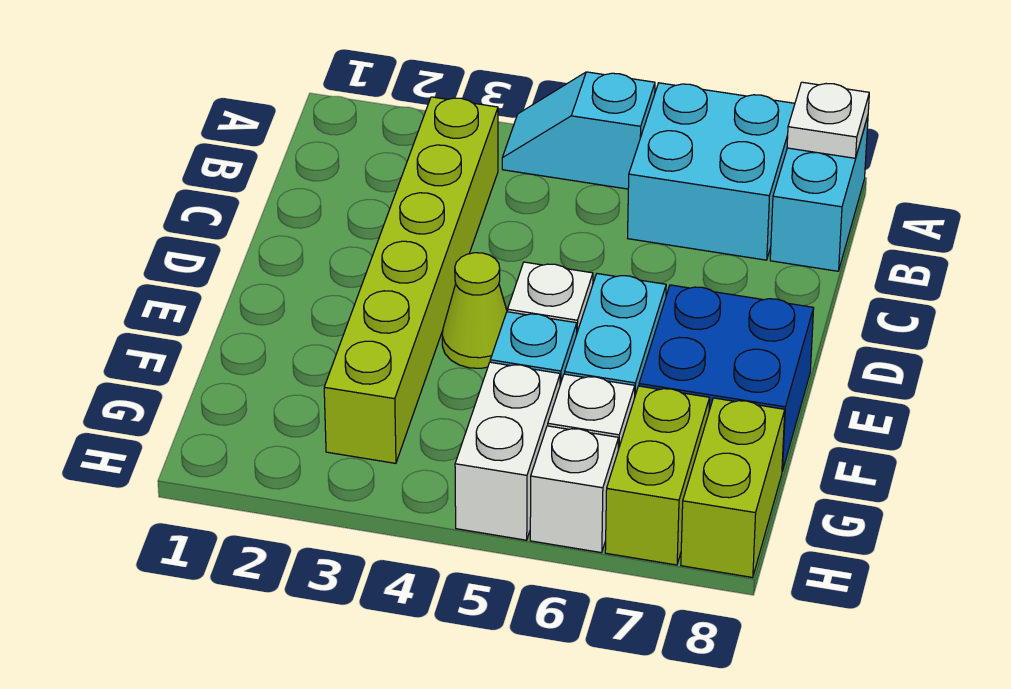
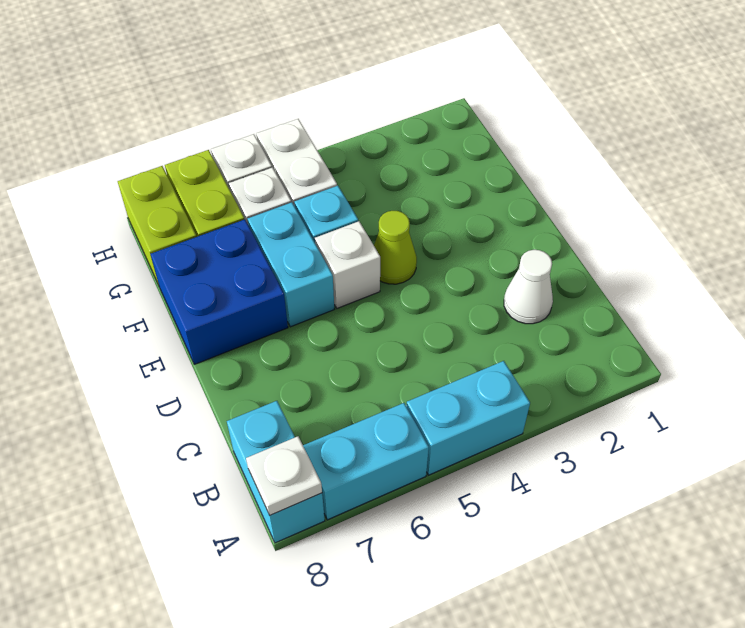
cyan slope A4:A5 level 1 top 5 -> cyan brick A4:A5 level 1
cyan brick A6:B7 level 1 -> cyan brick A6:A7 level 1
lime brick B3:G3 level 1 -> none
none -> white cone C2 level 1

